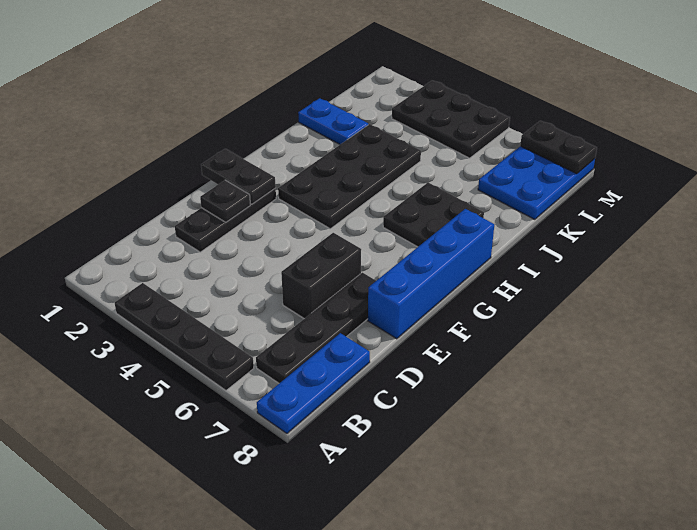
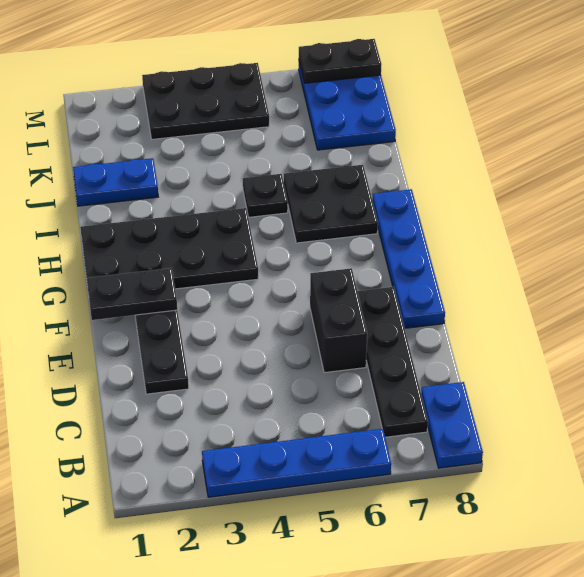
black plate A3:A6 level 1 -> blue plate A3:A6 level 1
blue plate A8:C8 level 1 -> blue plate A8:B8 level 1
black plate E2 level 2 -> black plate I5 level 1
blue brick E8:H8 level 1 -> blue plate E8:H8 level 1
black plate G3:J4 level 1 -> black plate G1:H4 level 1

